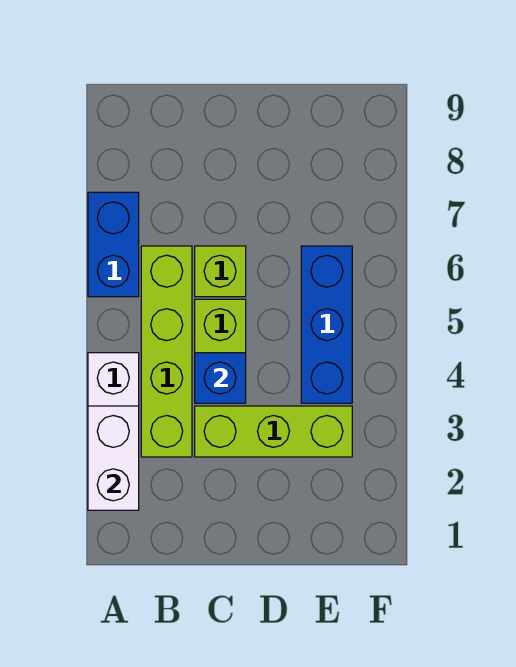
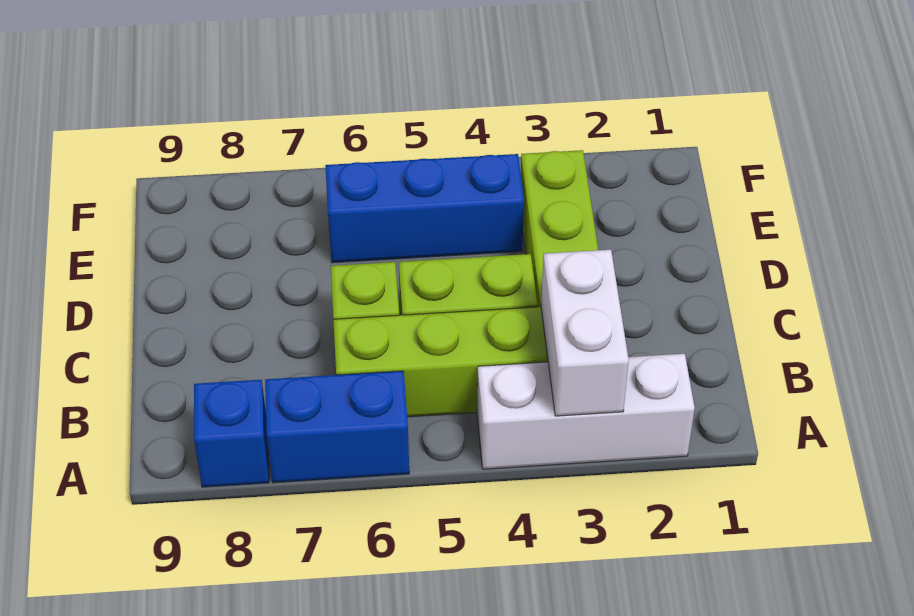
white brick A2:A3 level 2 -> white brick A3:B3 level 2
blue brick C4 level 2 -> blue brick A8 level 1

